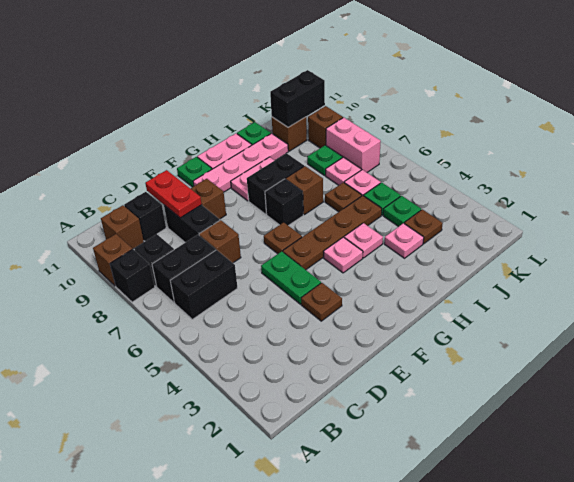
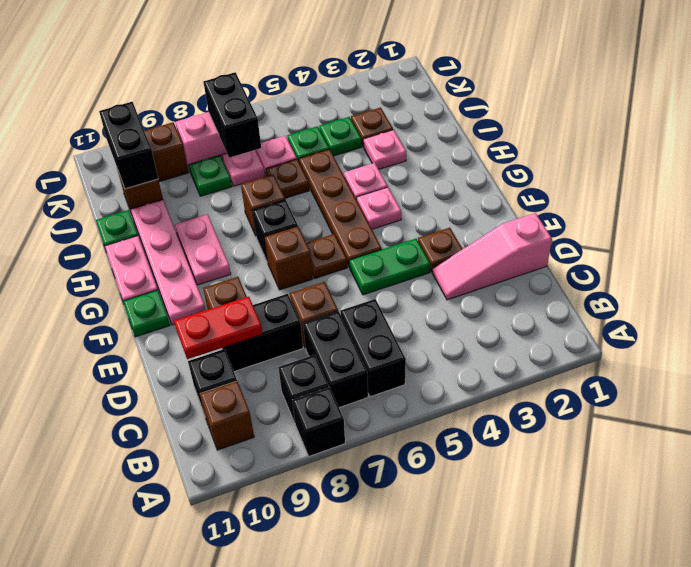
brown brick A9 level 1 -> brown brick F7 level 1
none -> pink slope D1:D3 level 1 top 1
black brick G8:H8 level 1 -> black brick J7:K7 level 2

